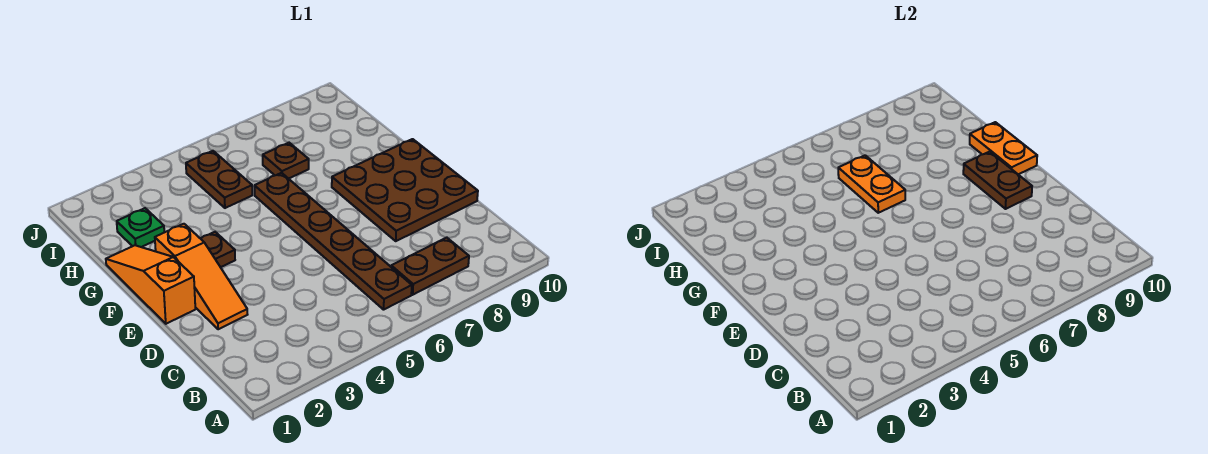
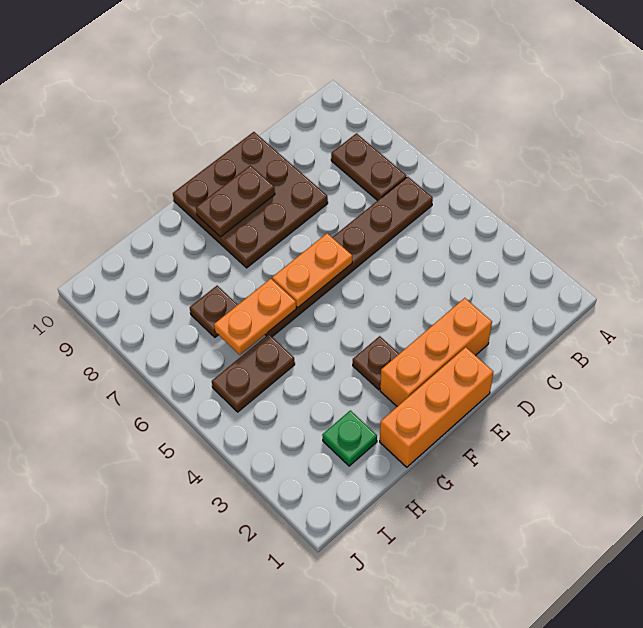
orange slope D2:F2 level 1 top F -> orange brick D2:F2 level 1
orange slope E1:G1 level 1 top E -> orange brick E1:G1 level 1
orange plate F10:G10 level 2 -> orange plate E6:F6 level 2

